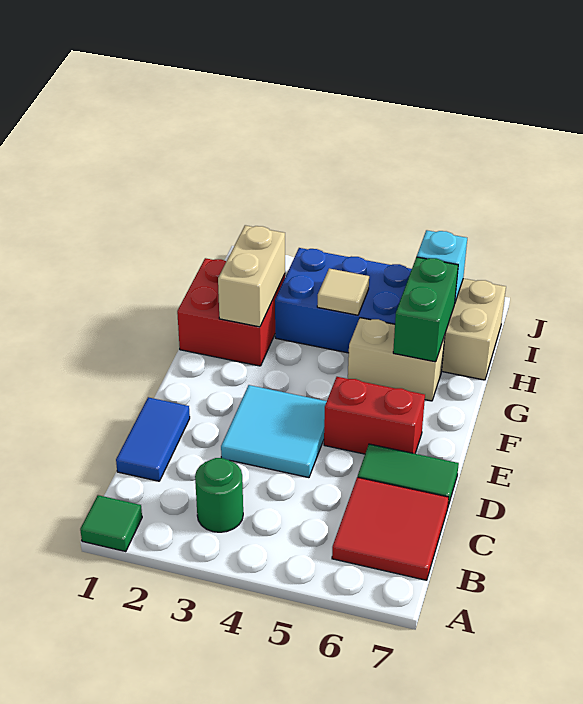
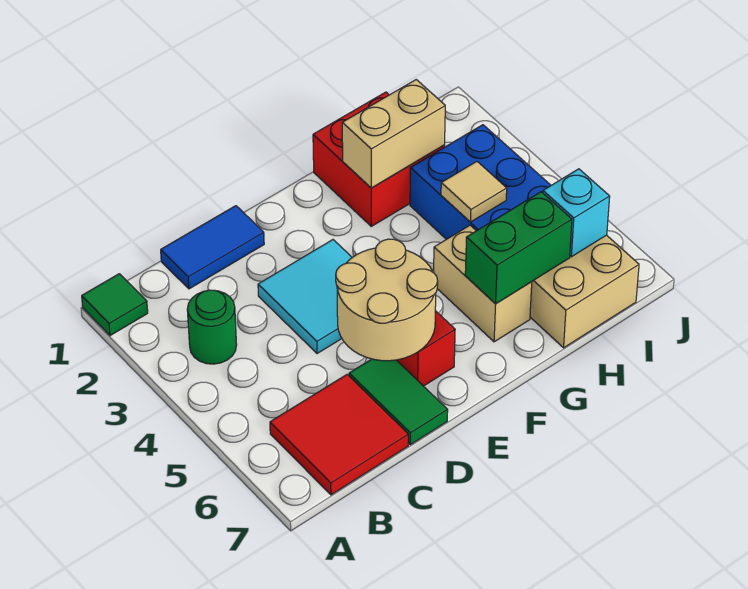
none -> tan round brick D5:E6 level 2

